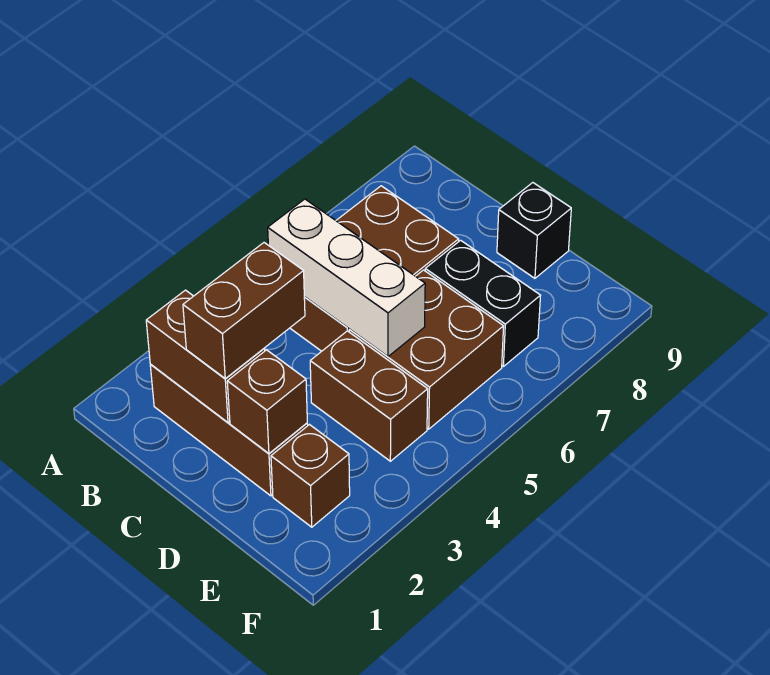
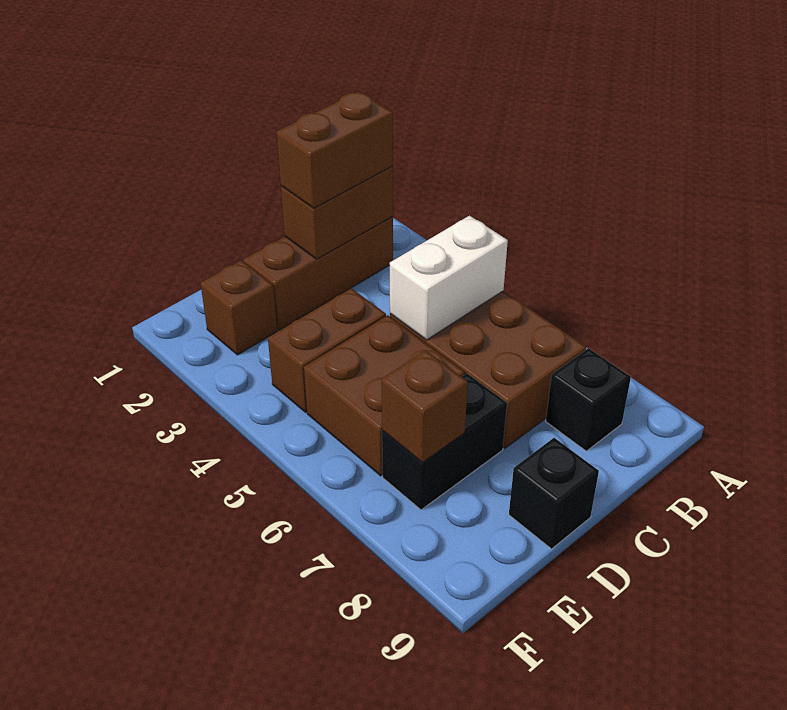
white brick B5:D5 level 2 -> white brick B5:C5 level 2
none -> black brick B8 level 1
brown brick C2:C3 level 3 -> brown brick B2:C2 level 3
brown brick D2 level 2 -> brown brick E7 level 2

